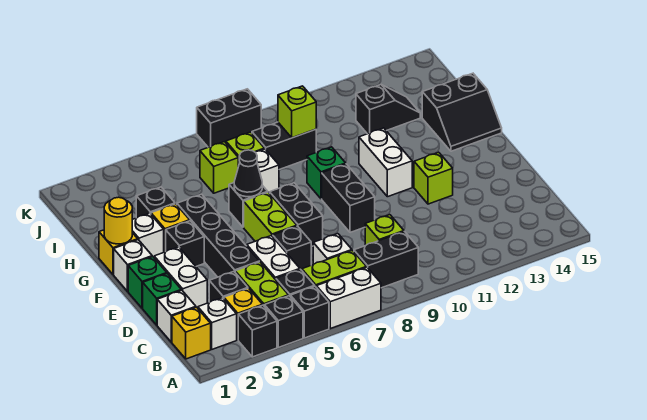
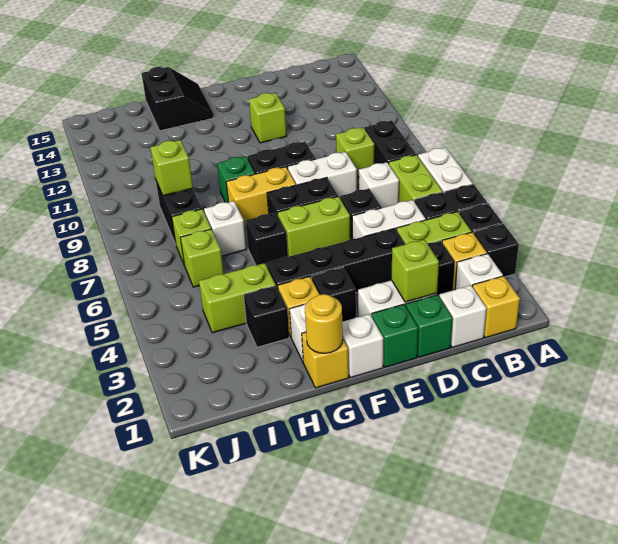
none -> lime brick D2 level 2
none -> yellow brick F8:G8 level 1
white brick F11:G11 level 1 -> white brick D8:E8 level 1
black cone G6 level 2 -> none
none -> lime brick H4:I4 level 1
black slope I12:I13 level 1 top 12 -> none
black brick K7:K8 level 1 -> none

